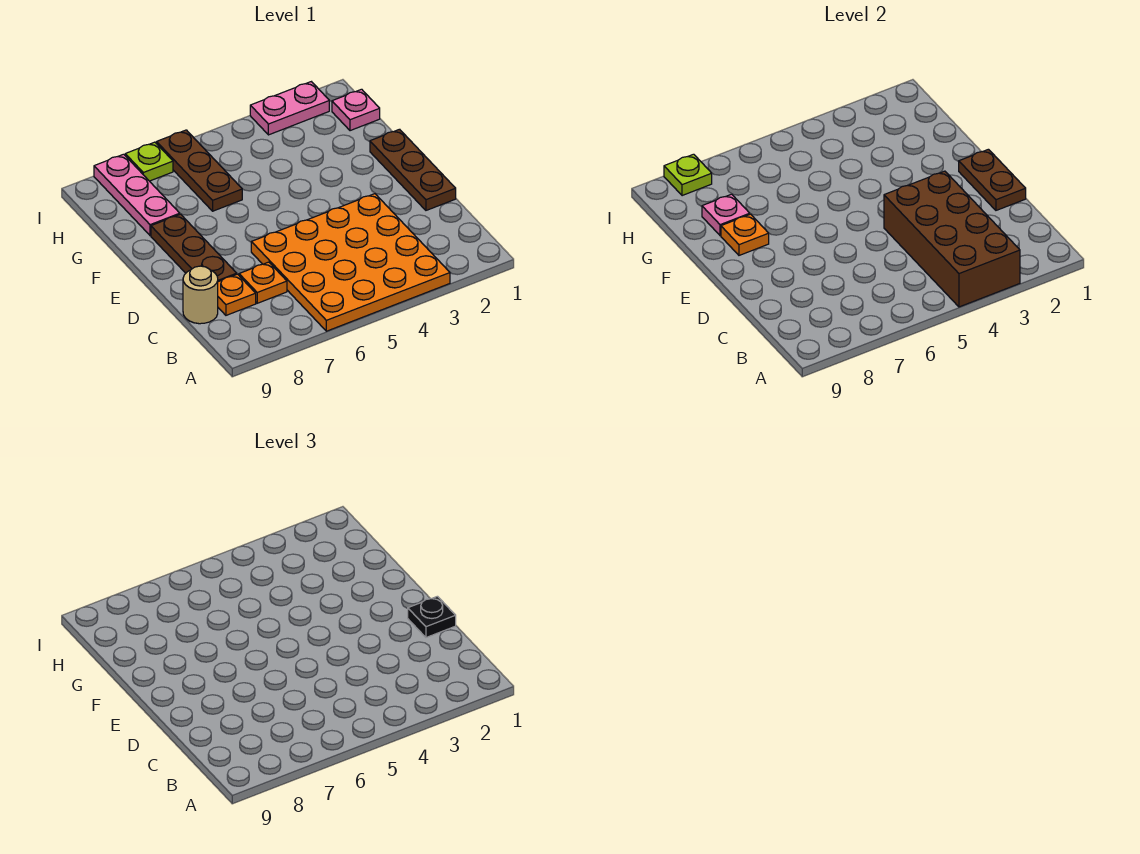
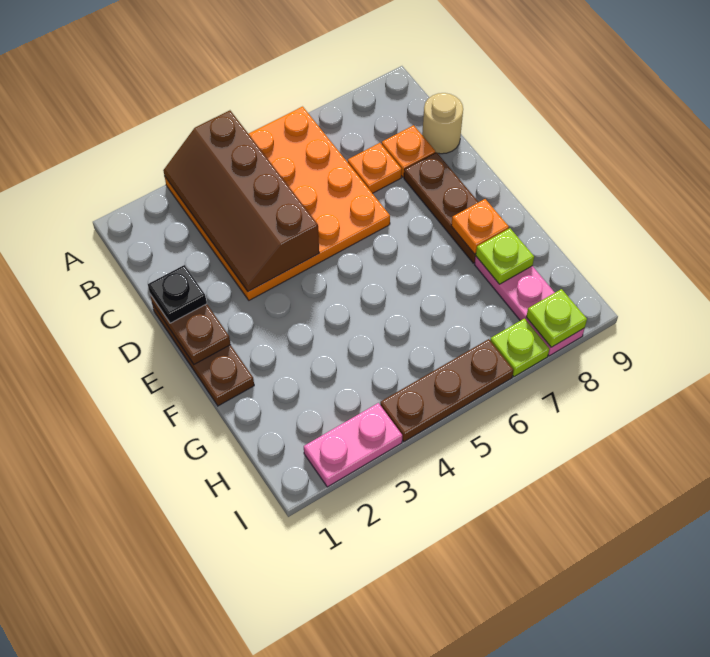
brown brick A3:D4 level 2 -> brown slope A3:D4 level 2 top 4
brown plate G6:I6 level 1 -> brown plate I4:I6 level 1
pink plate G8 level 2 -> lime plate G8 level 2
pink plate H1 level 1 -> none

